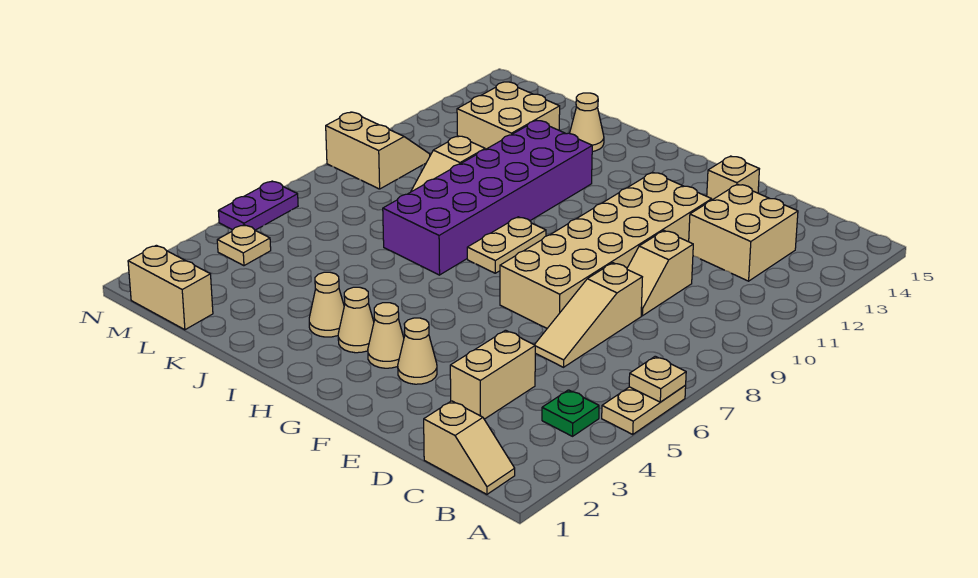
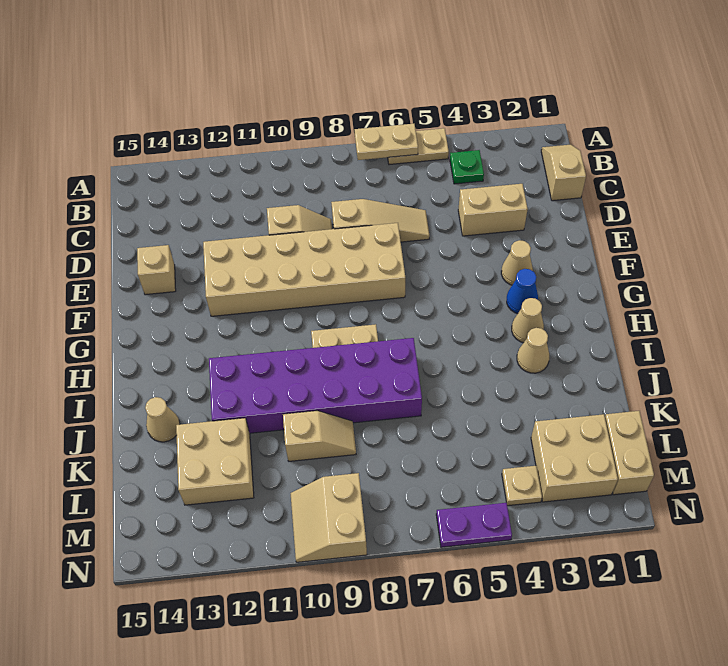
tan plate A6 level 2 -> tan plate A6:A7 level 2
tan brick C12:D13 level 1 -> tan brick L2:M3 level 1
tan cone G3 level 1 -> blue cone G3 level 1

